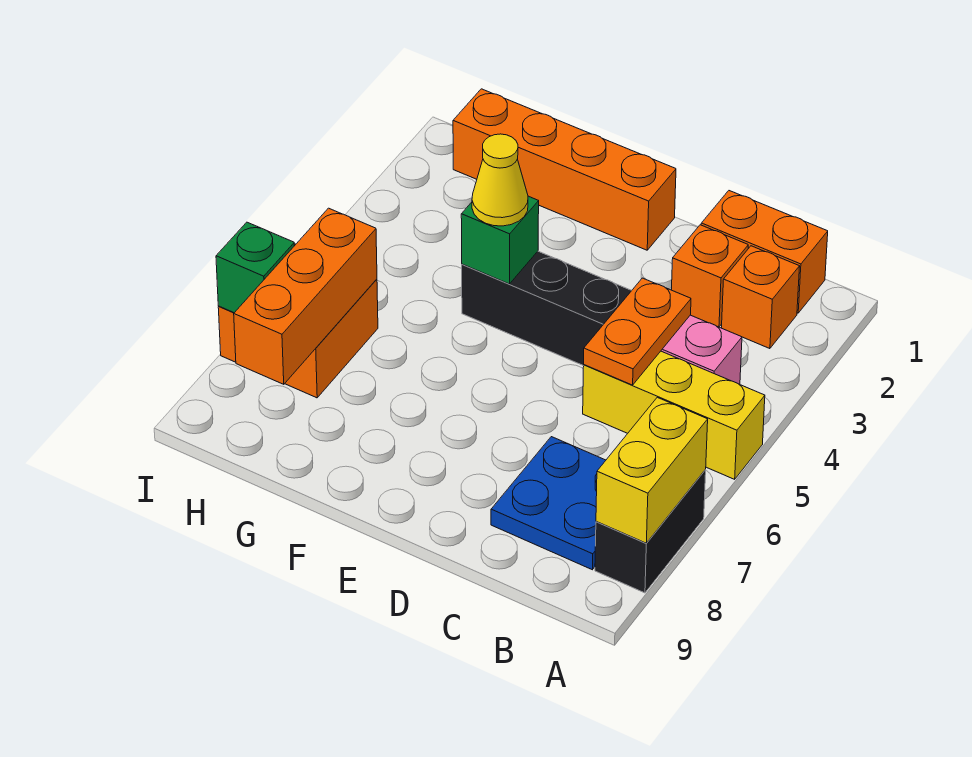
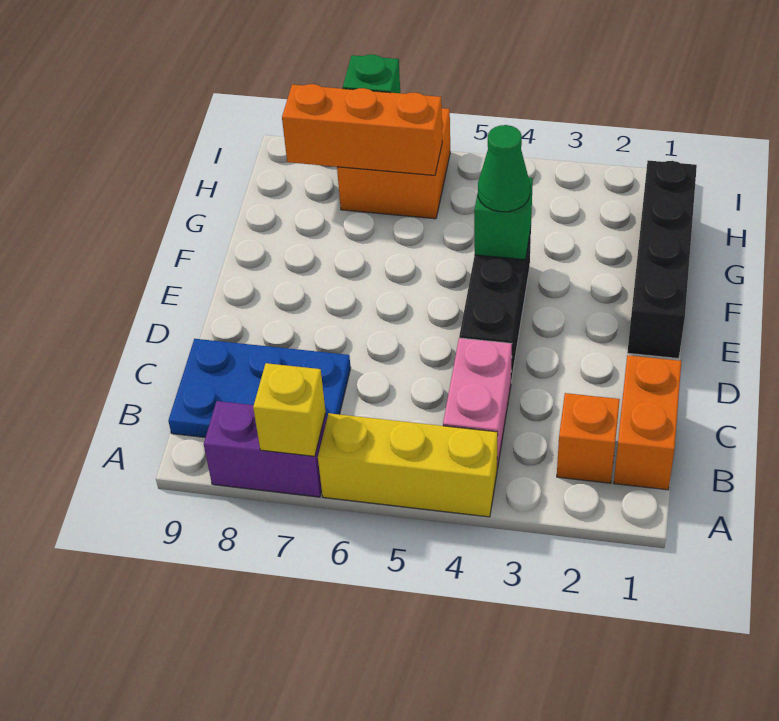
yellow brick A5:C5 level 1 -> yellow brick A4:A6 level 1
black brick A7:A8 level 1 -> purple brick A7:A8 level 1
yellow brick A7:A8 level 2 -> yellow brick A7 level 2
blue plate B7:C8 level 1 -> blue plate B7:C9 level 1
orange brick C2 level 1 -> none
orange plate C4:C5 level 2 -> none
orange brick E1:H1 level 1 -> black brick E1:H1 level 1
yellow cone F4 level 3 -> green cone F4 level 3

